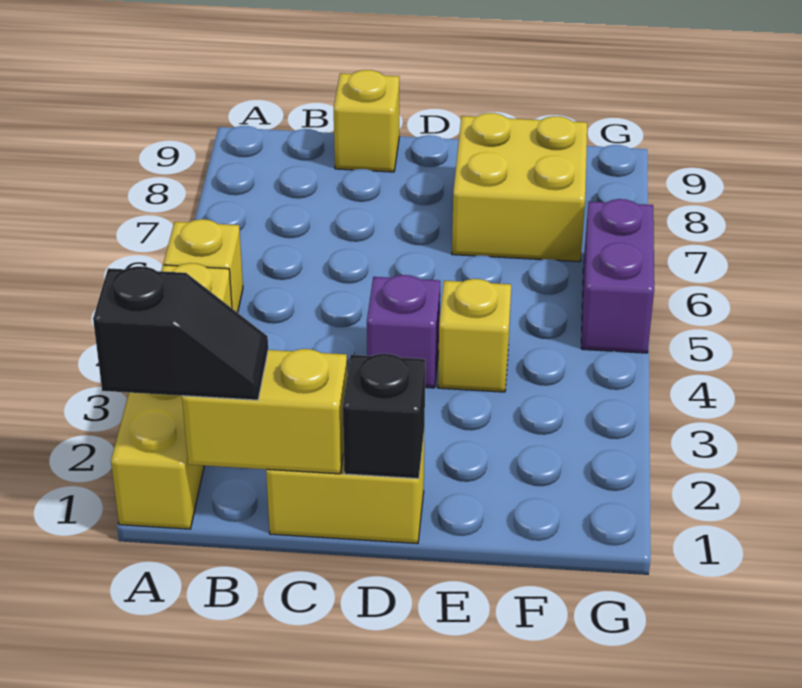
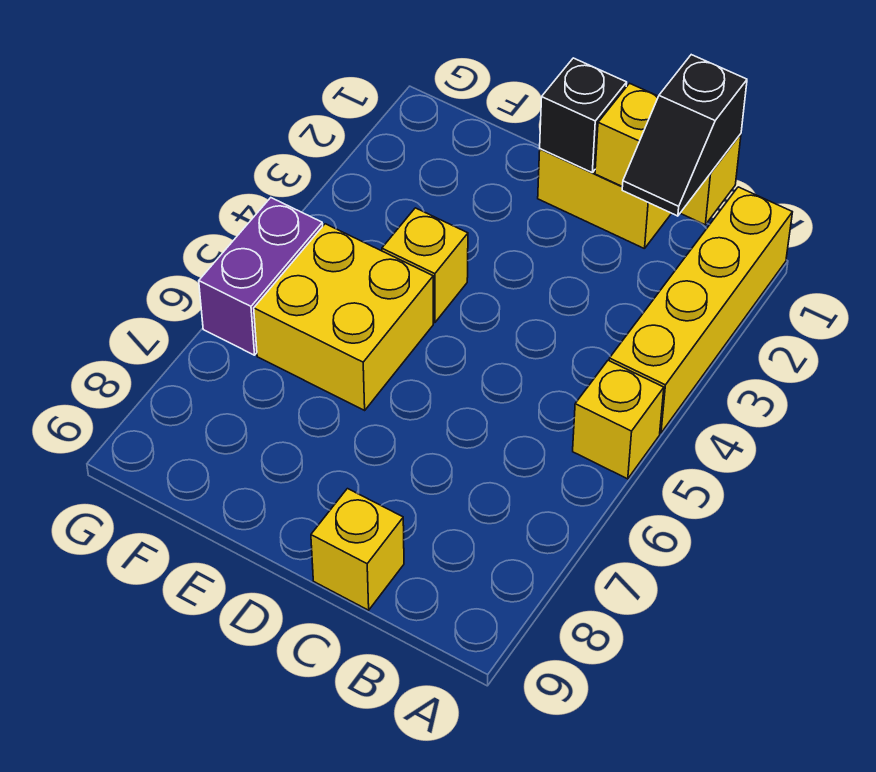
black slope A1:B1 level 3 top A -> black slope B1:B2 level 3 top 1
purple brick D4 level 1 -> none
yellow brick E7:F8 level 1 -> yellow brick E5:F6 level 1

